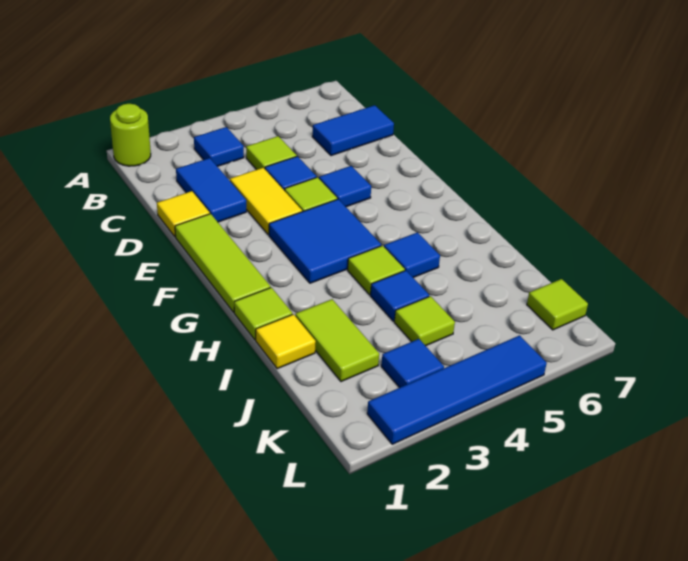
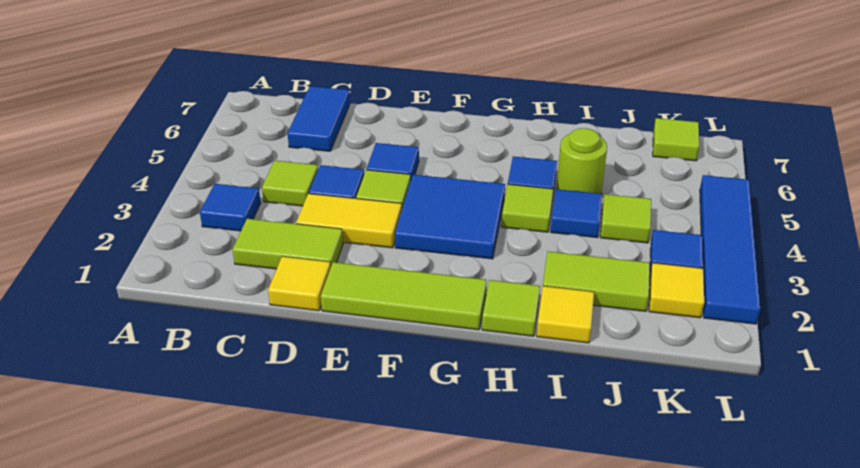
lime round brick A1 level 1 -> lime round brick I5 level 1
blue tile C2:D2 level 1 -> lime tile C2:D2 level 1
none -> yellow tile K2 level 1

